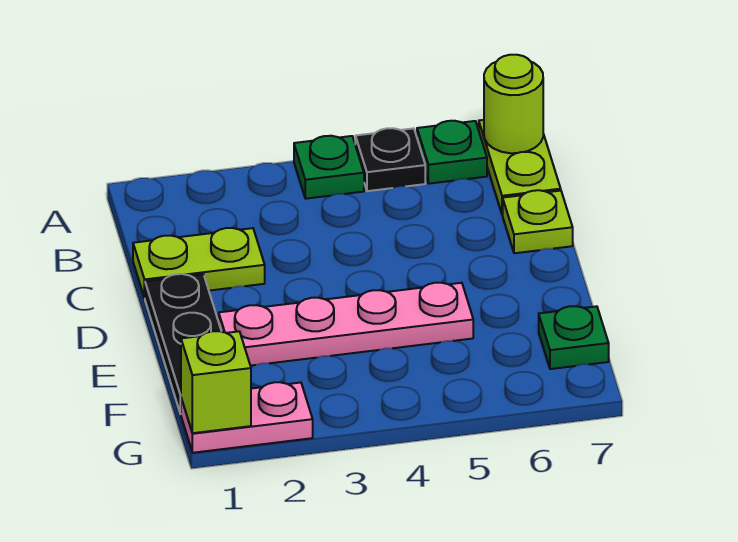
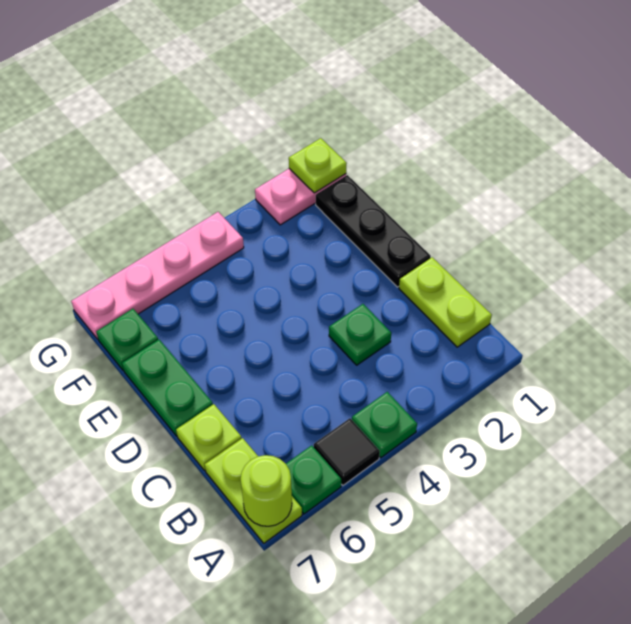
black plate A5 level 1 -> black tile A5 level 1
lime plate C1:C2 level 1 -> lime plate B1:C1 level 1
none -> green plate C3 level 1
none -> green plate D7:E7 level 1
pink plate E2:E5 level 1 -> pink plate G4:G7 level 1
lime brick G1 level 2 -> lime plate G1 level 2

